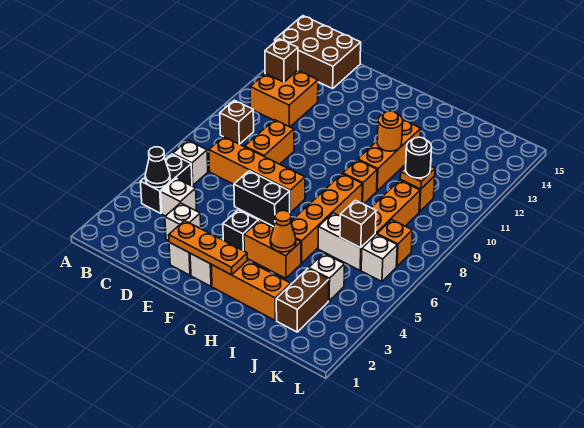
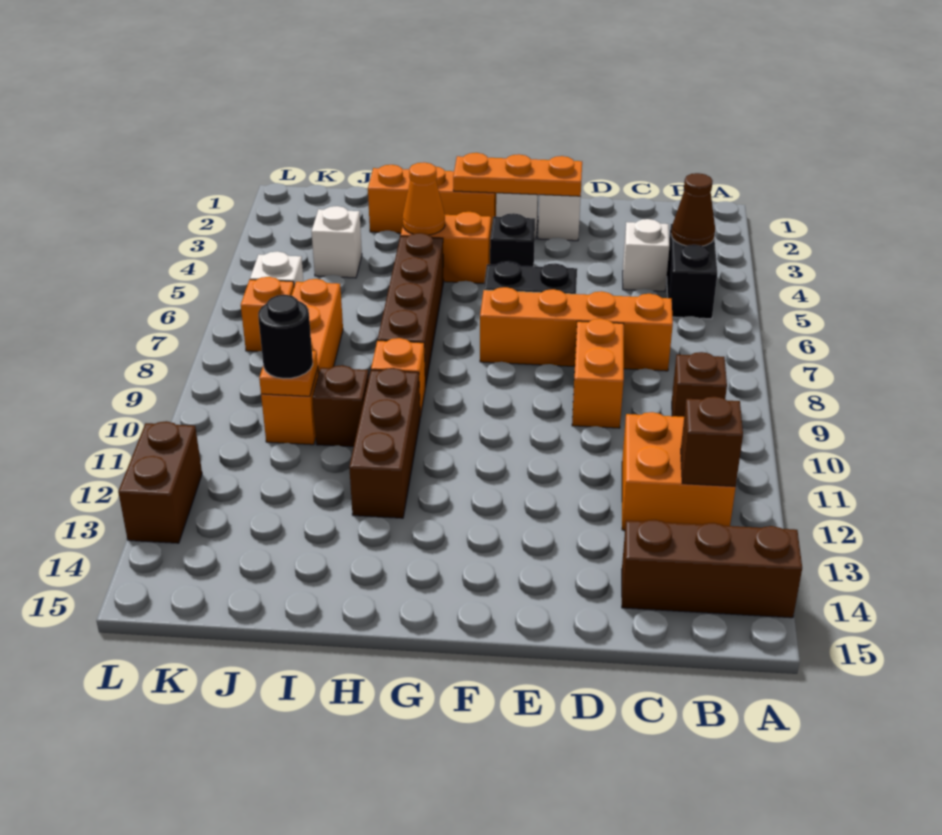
brown brick A14:C15 level 1 -> brown brick A14:C14 level 1
black cone B4 level 2 -> brown cone B4 level 2
white brick B6 level 1 -> none
white brick D3 level 1 -> none
orange brick H5:H8 level 1 -> brown brick H5:H8 level 1
orange brick H10:H12 level 1 -> brown brick H10:H12 level 1
orange round brick H11 level 2 -> none
white brick I6:J6 level 1 -> none
brown brick J2:J3 level 1 -> brown brick L12:L13 level 1
brown brick J6 level 2 -> brown brick I10 level 1

